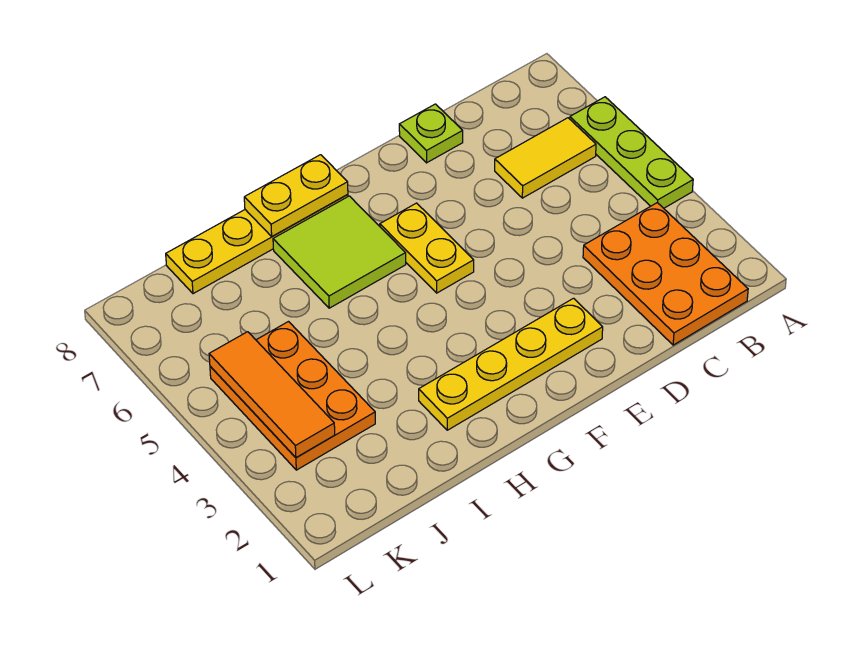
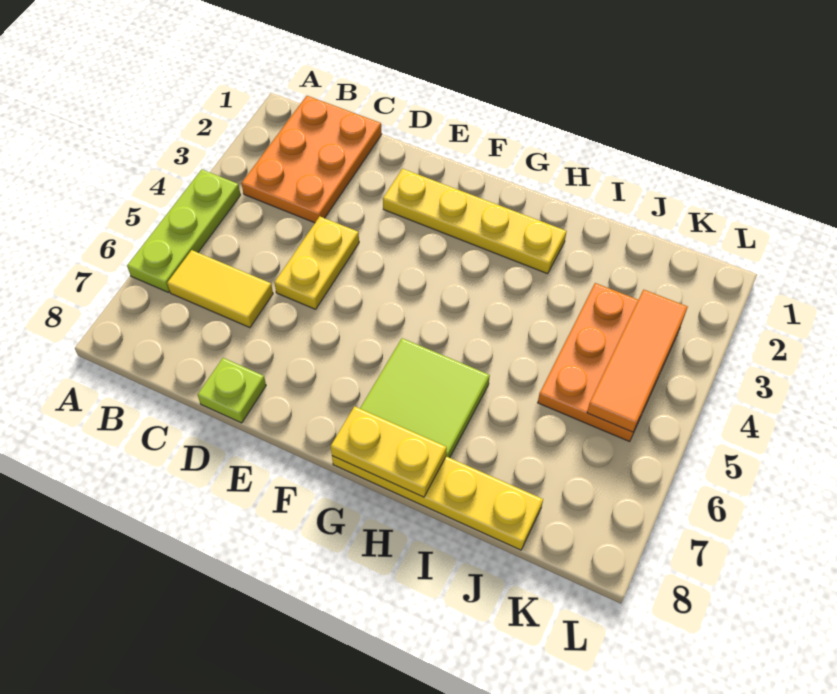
yellow plate F5:F6 level 1 -> yellow plate D4:D5 level 1

